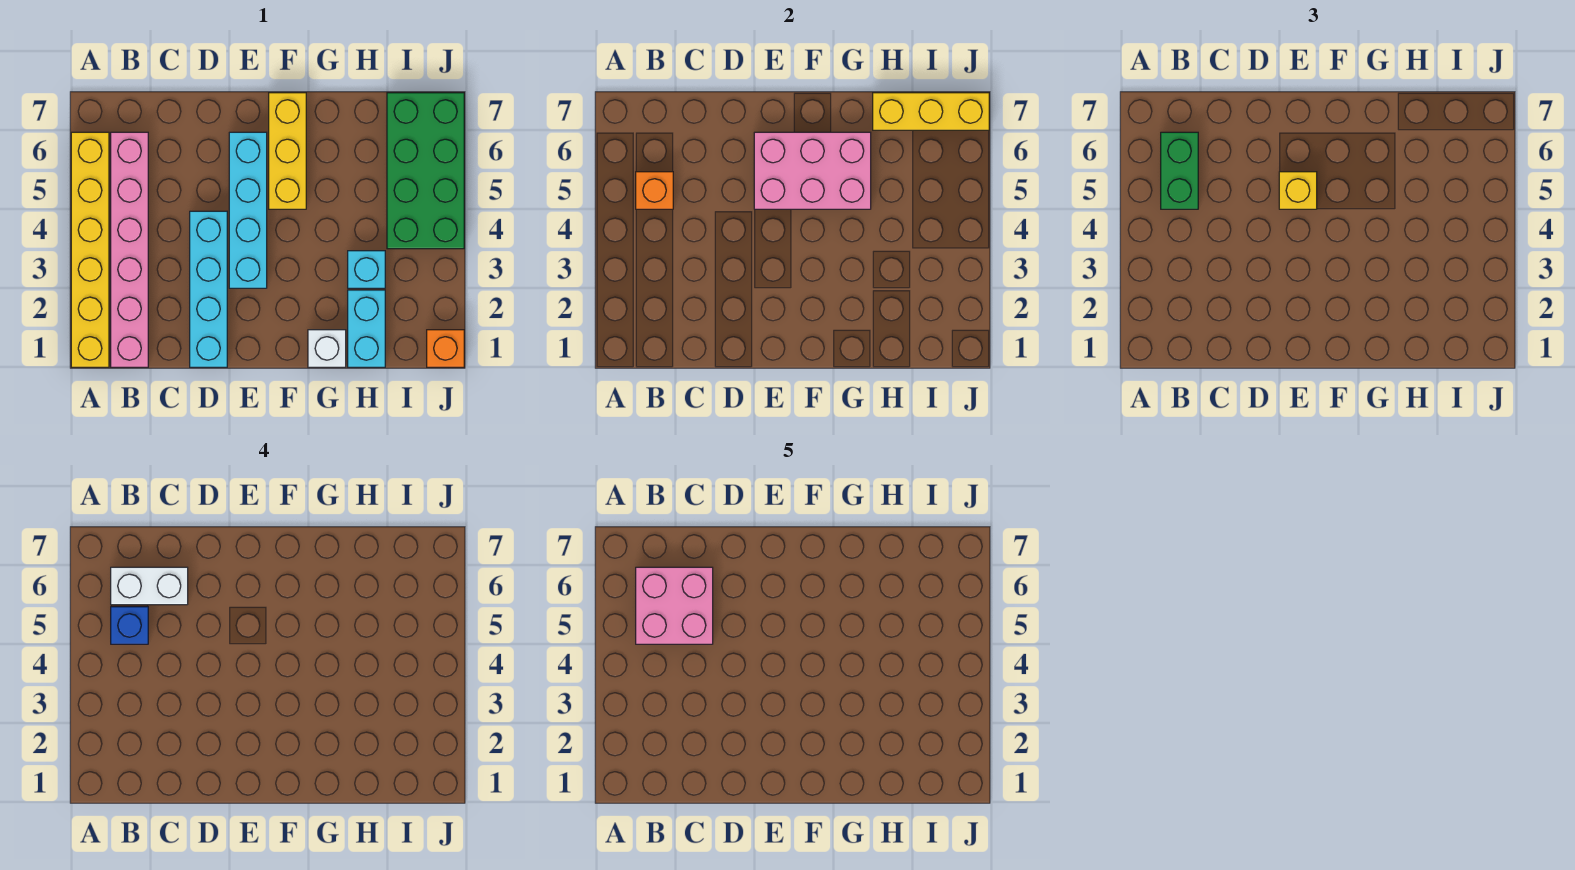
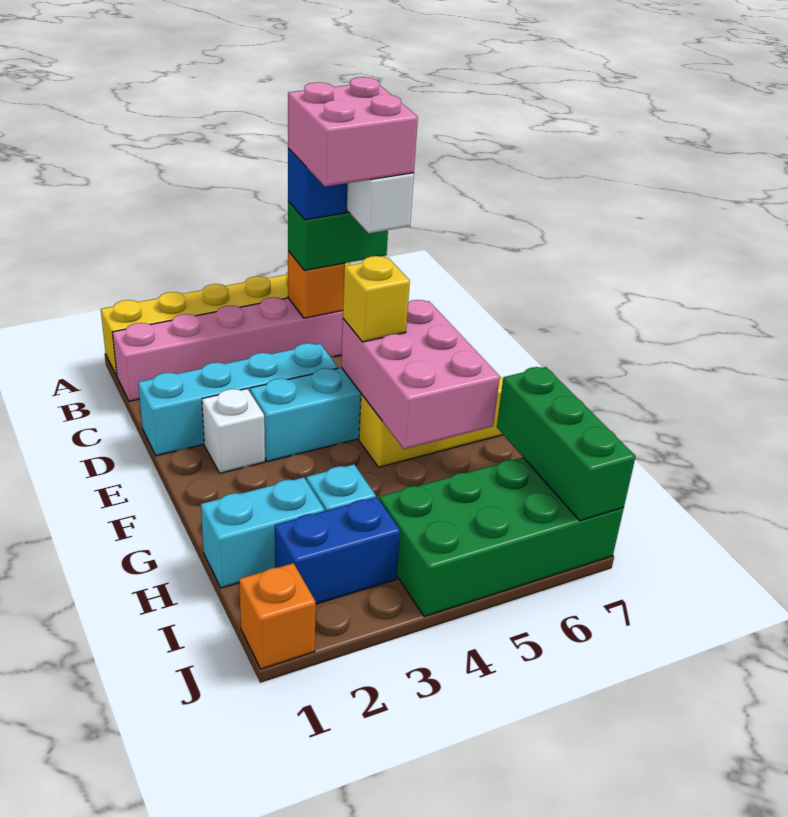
white brick G1 level 1 -> white brick E2 level 1
yellow brick H7:J7 level 2 -> green brick H7:J7 level 2
none -> blue brick I2:I3 level 1

